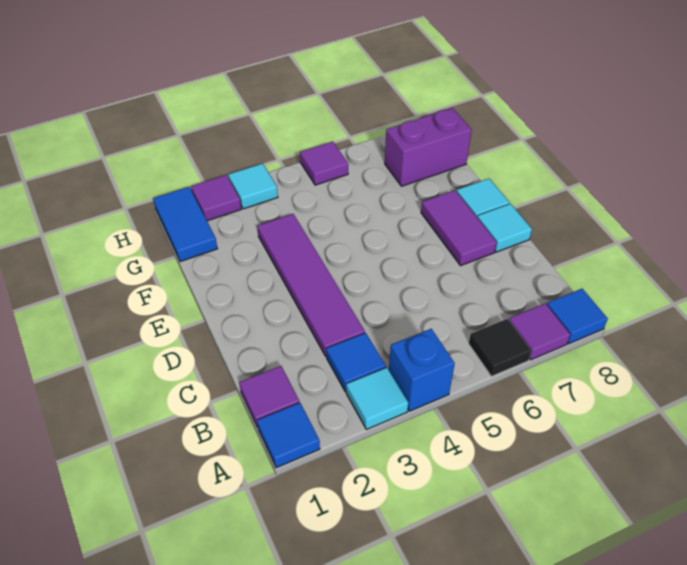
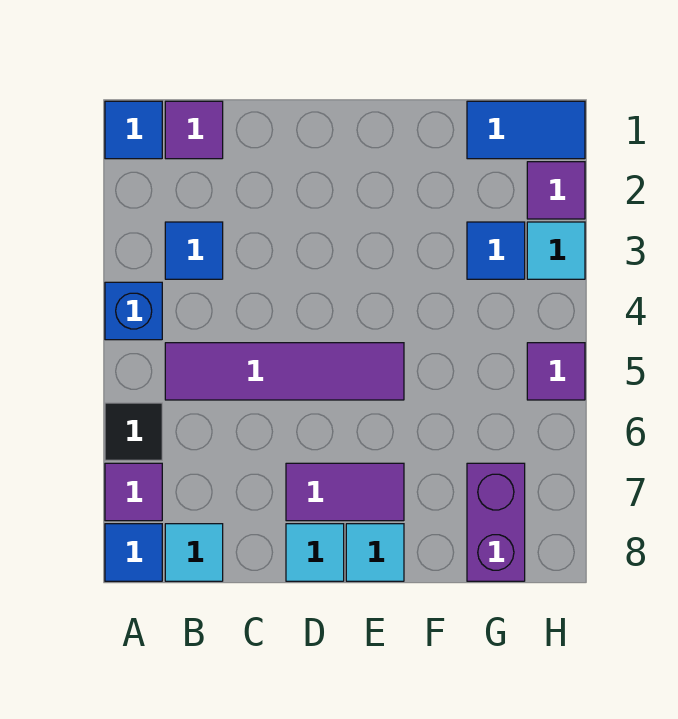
cyan tile A3 level 1 -> cyan tile B8 level 1
purple tile C3:F3 level 1 -> purple tile B5:E5 level 1
none -> blue tile G3 level 1

